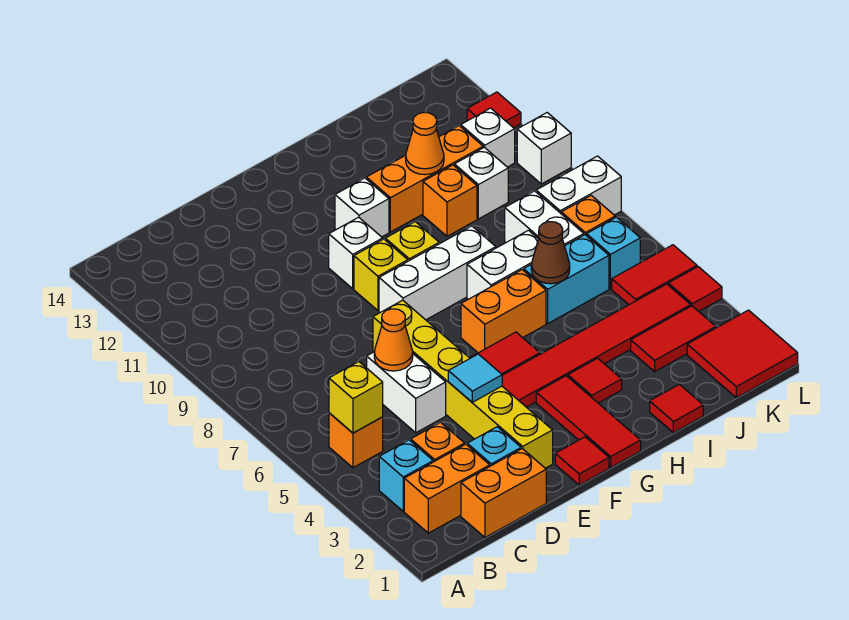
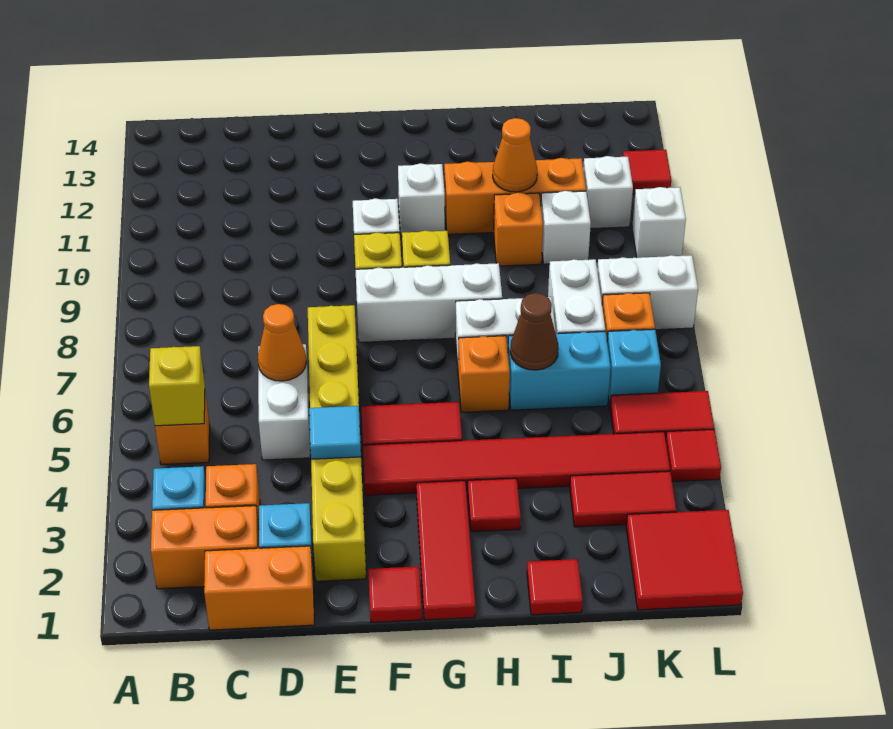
orange brick G6:H6 level 1 -> orange brick H6 level 1

